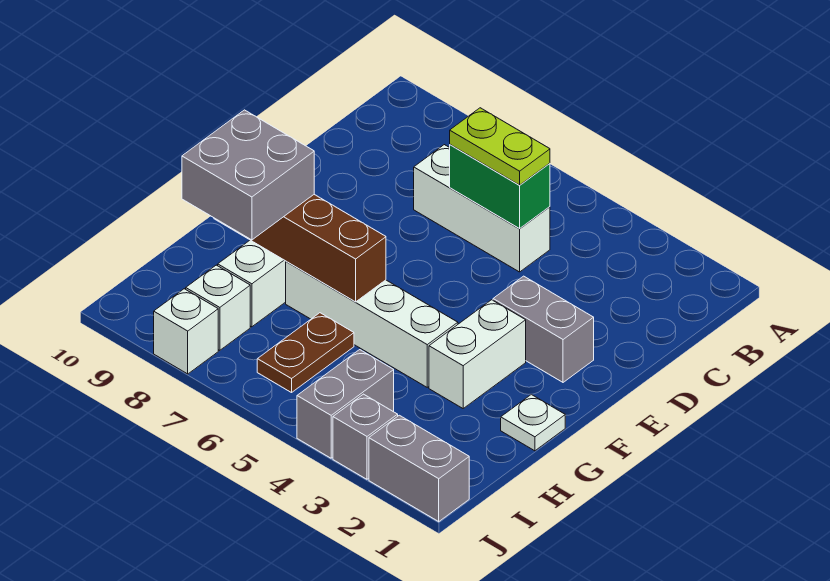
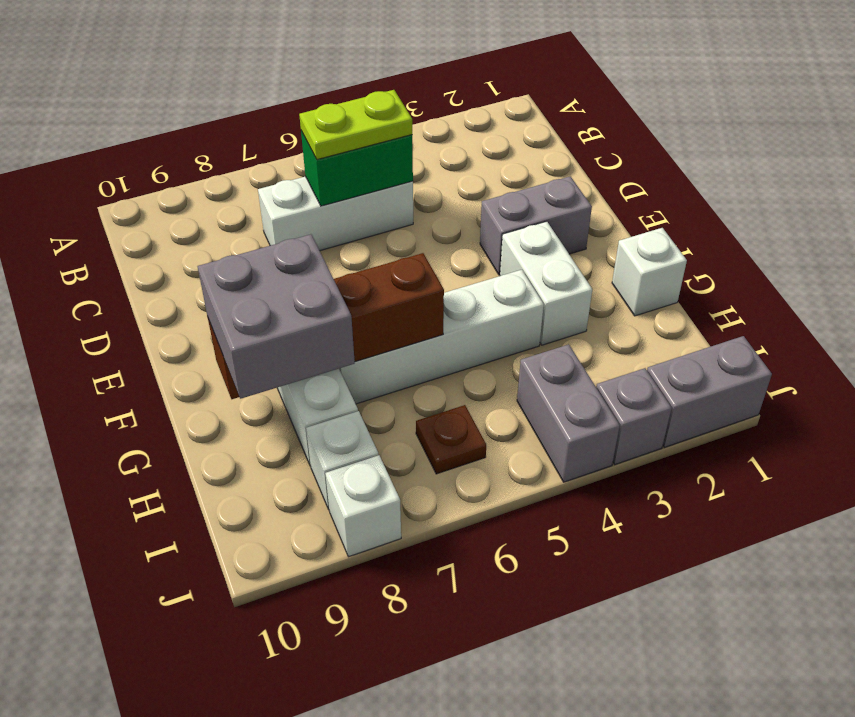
white plate G1 level 1 -> white brick G1 level 1
brown plate H6:I6 level 1 -> brown plate I6 level 1

